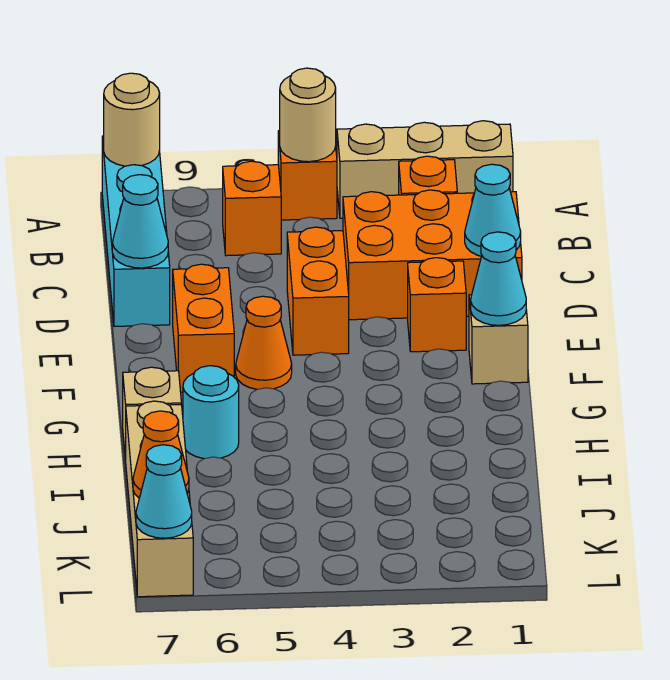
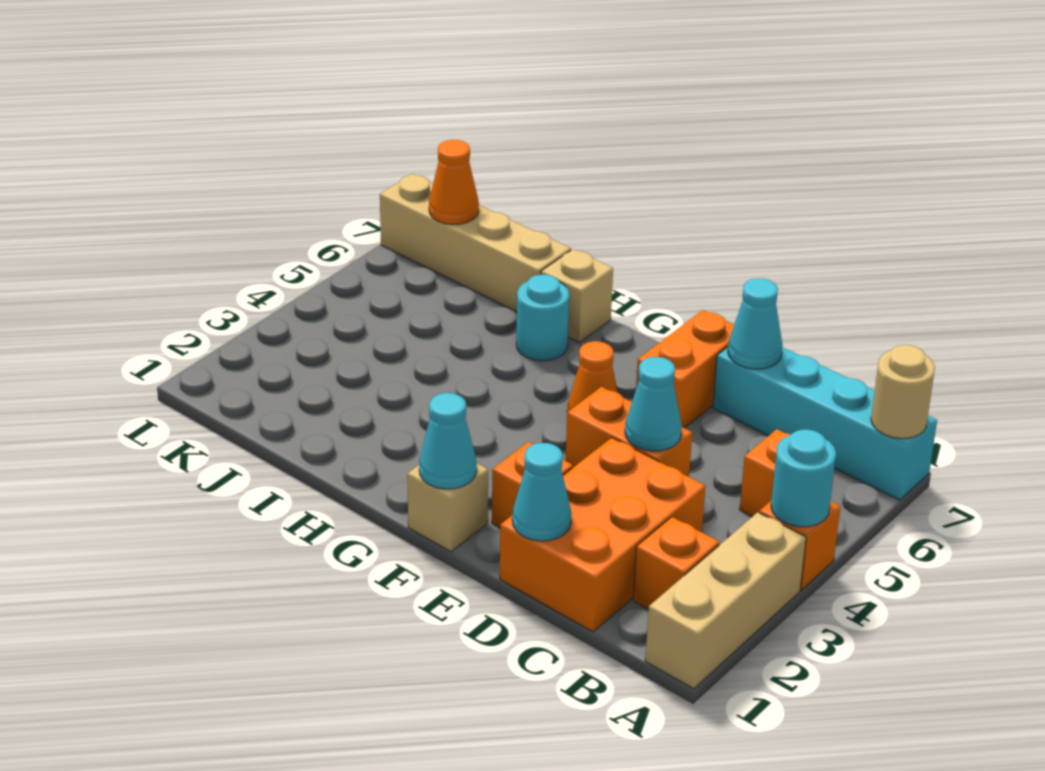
tan round brick A4 level 2 -> cyan round brick A4 level 2
orange brick E6:F6 level 1 -> orange brick E6:E7 level 1
cyan cone L7 level 2 -> cyan cone D4 level 2

